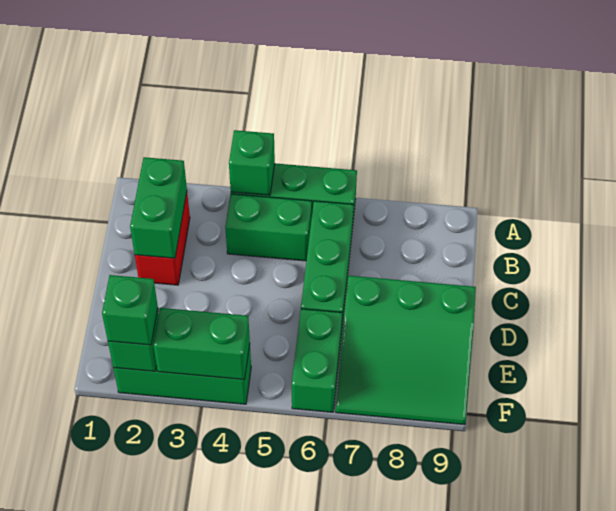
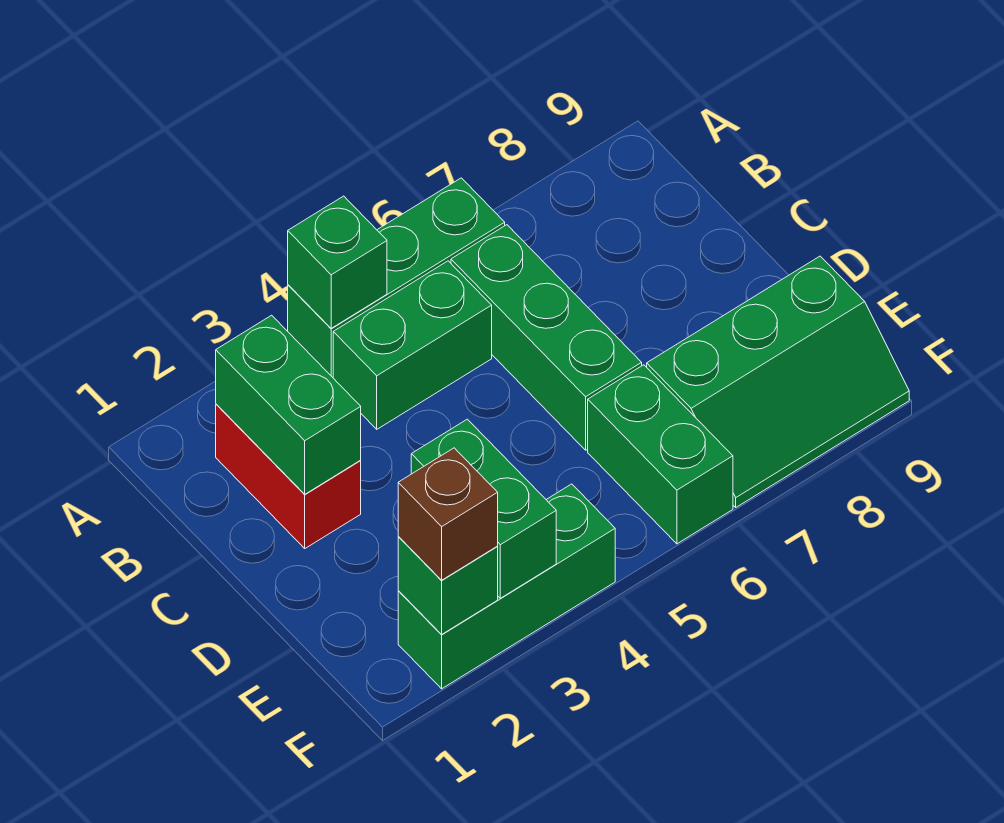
green slope D7:F9 level 1 top D -> green slope E7:F9 level 1 top E
green brick F2 level 3 -> brown brick F2 level 3
green brick F3:F4 level 2 -> green brick E3:F3 level 2

